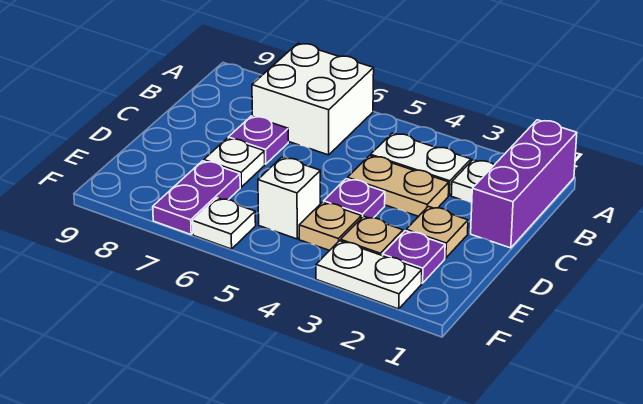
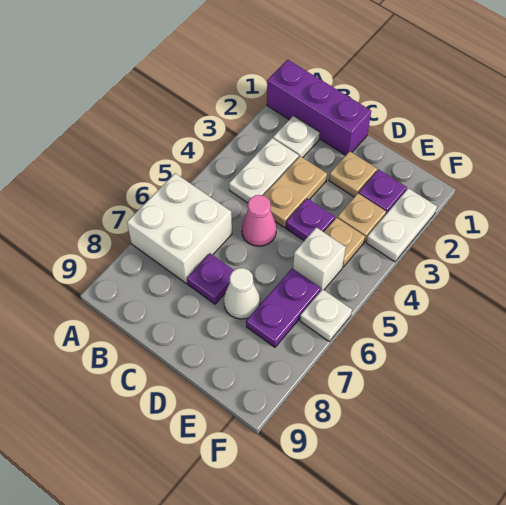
none -> pink cone C5 level 1
white plate D7 level 1 -> white cone D7 level 1
purple plate E7:F7 level 1 -> purple plate E6:E7 level 1

